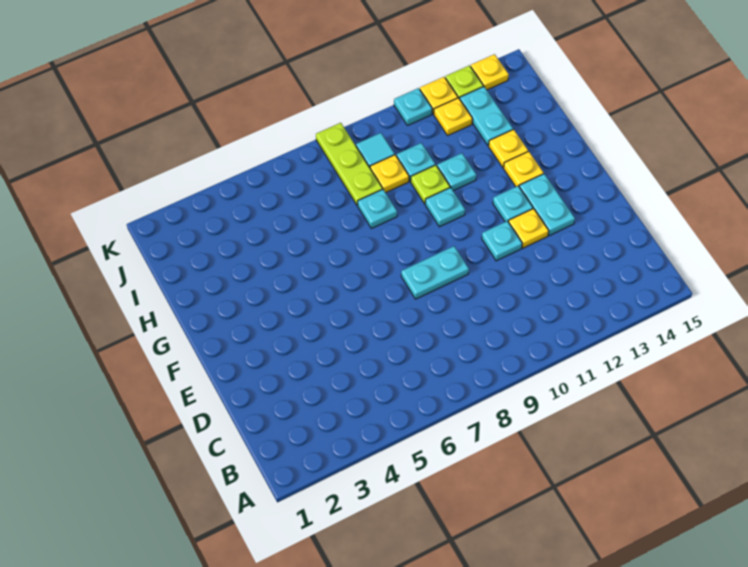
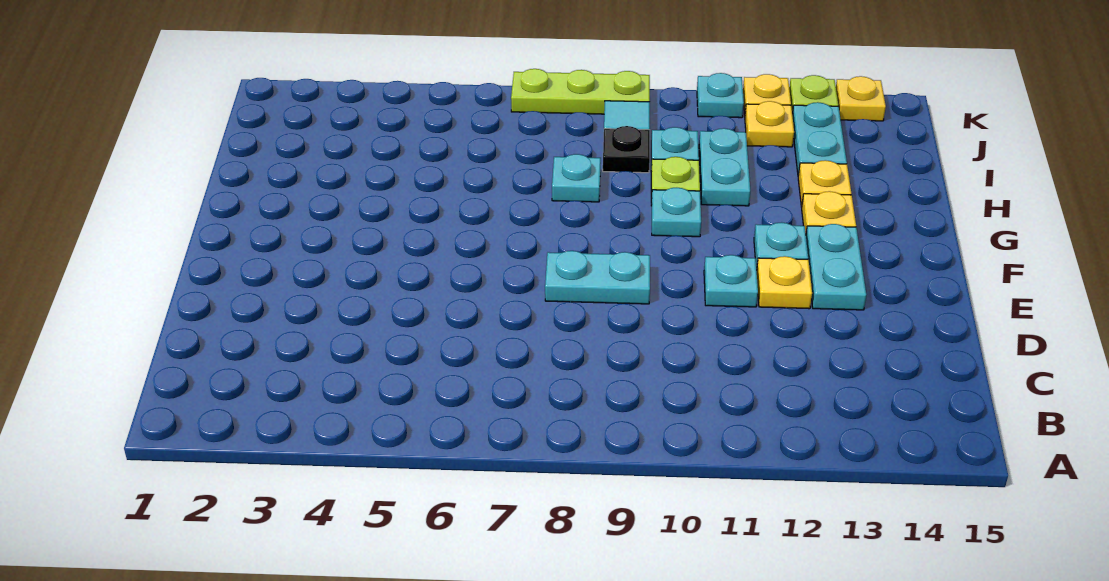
cyan plate H11 level 1 -> cyan plate H11:I11 level 1
lime plate I8:K8 level 1 -> lime plate K7:K9 level 1
yellow plate I9 level 1 -> black plate I9 level 1

